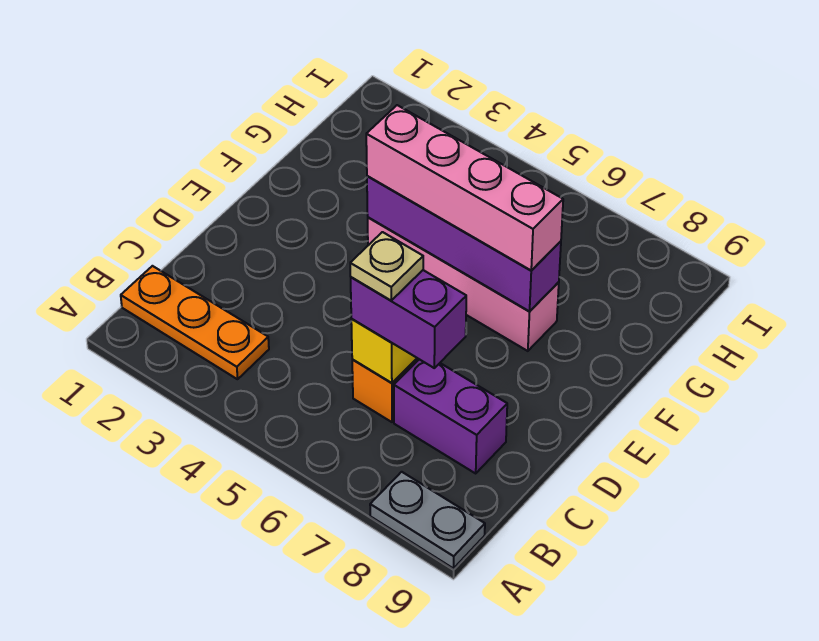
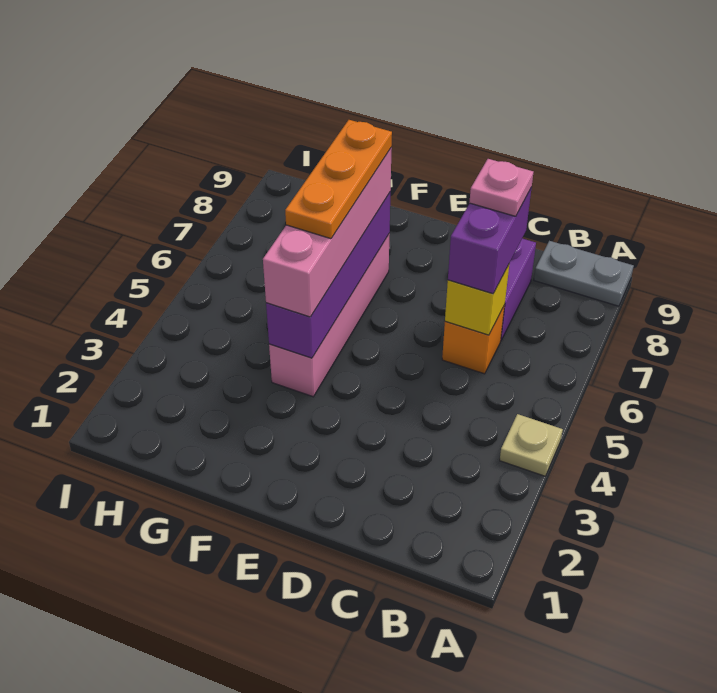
grey plate A8:A9 level 1 -> grey plate A9:B9 level 1
orange plate B1:B3 level 1 -> orange plate F5:F7 level 4
tan plate C6 level 4 -> tan plate A4 level 1
none -> pink plate C7 level 4

